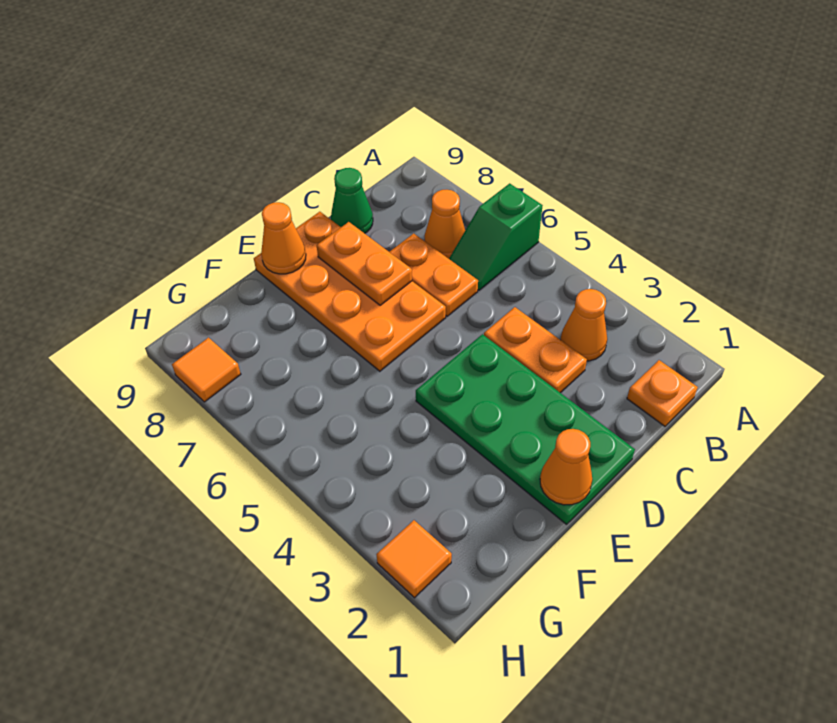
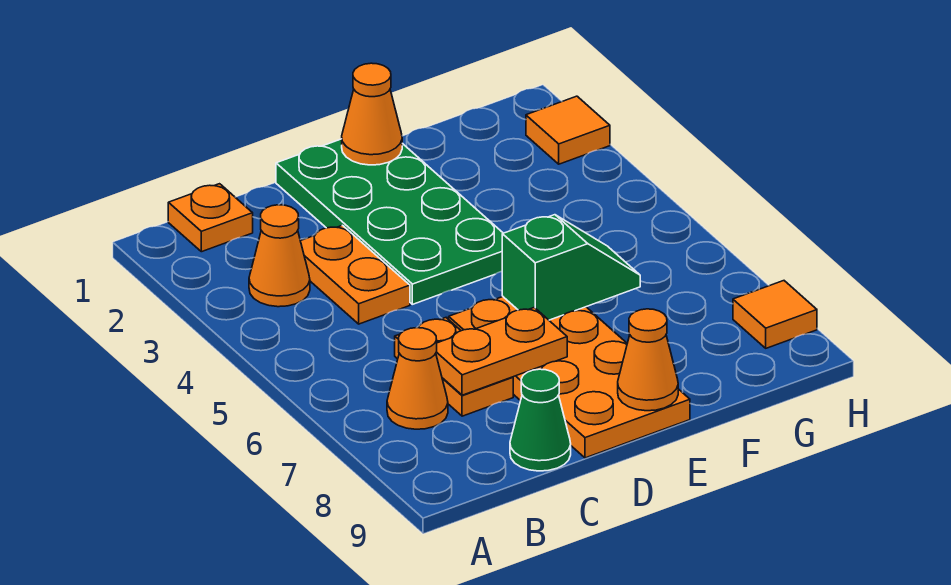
green slope A6:B6 level 1 top A -> green slope E6:F6 level 2 top E
orange plate D7:D8 level 2 -> orange plate C7:D7 level 2

